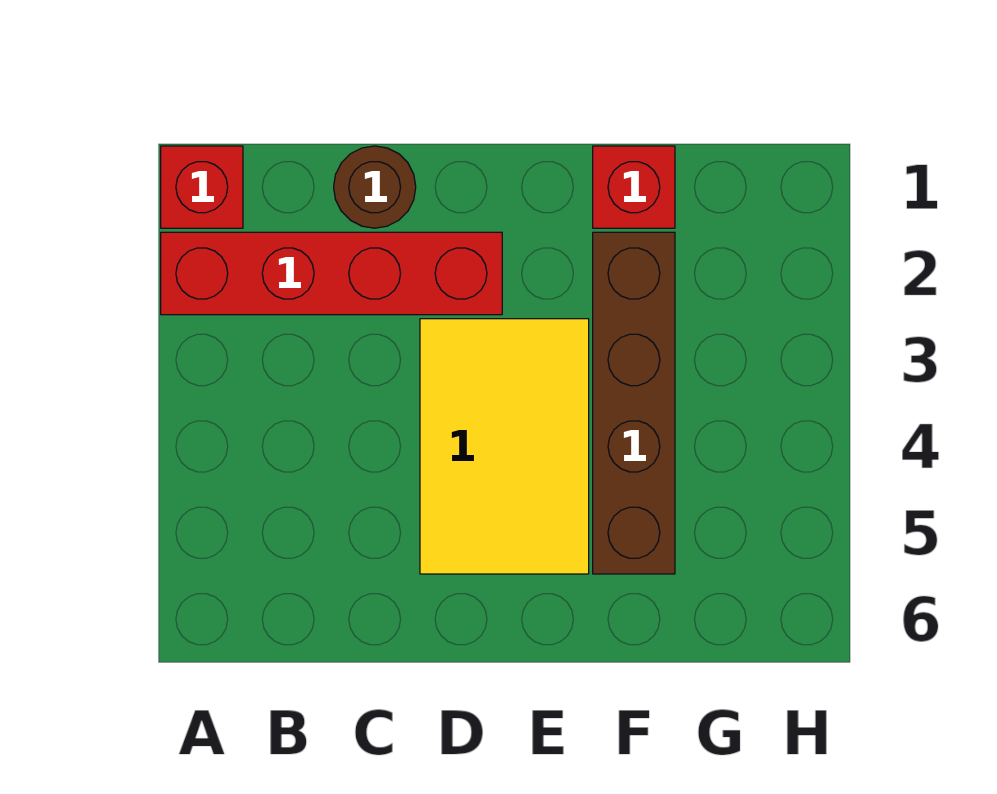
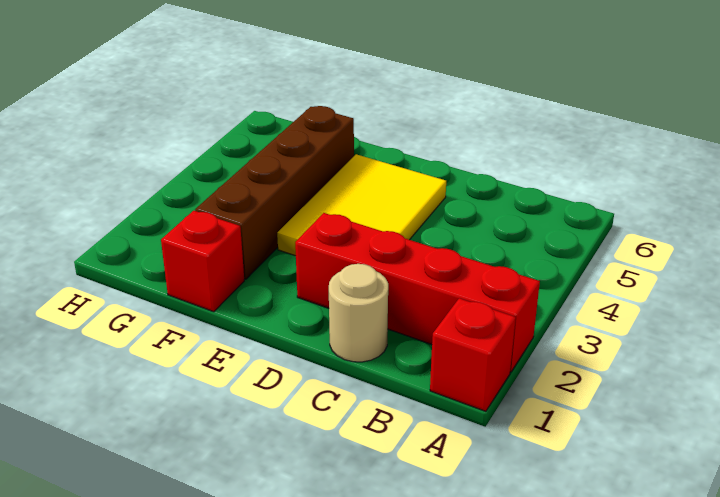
brown round brick C1 level 1 -> tan round brick C1 level 1

